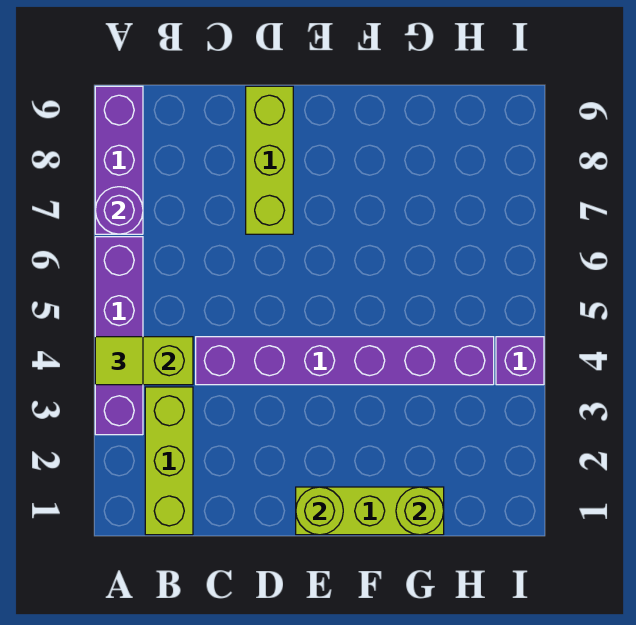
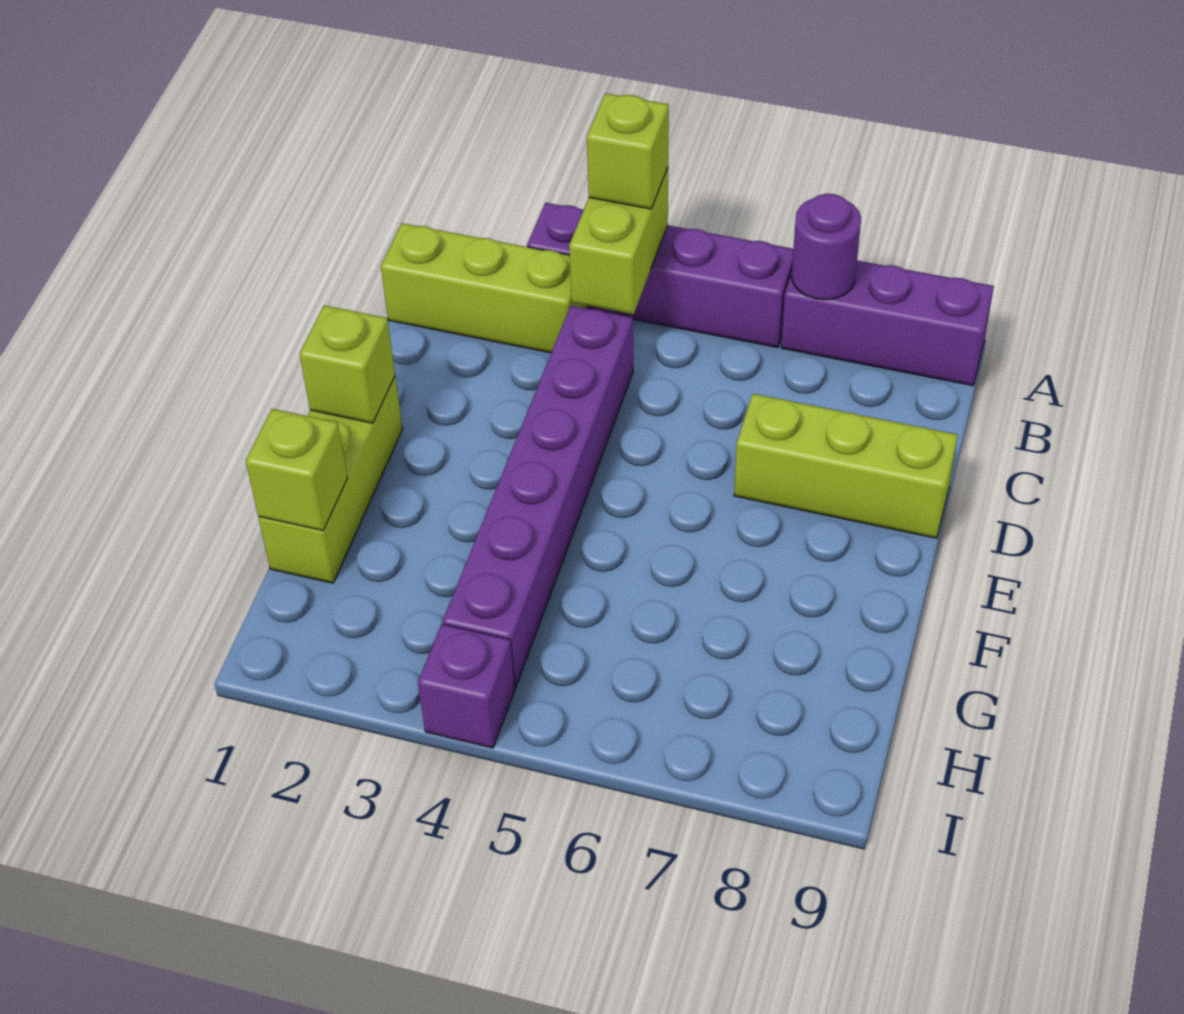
lime tile A4 level 3 -> lime brick A4 level 3
lime round brick E1 level 2 -> lime brick E1 level 2
lime round brick G1 level 2 -> lime brick G1 level 2

